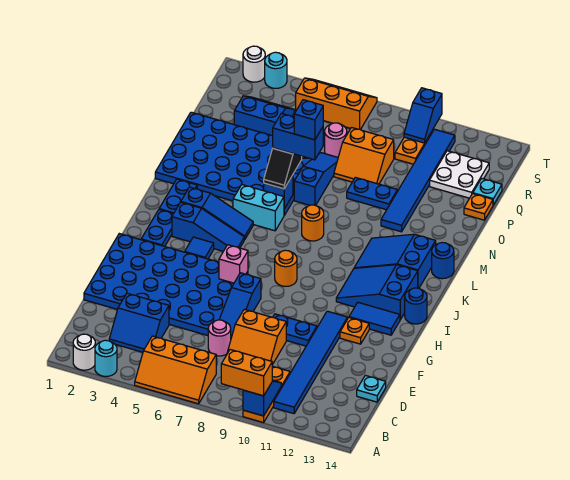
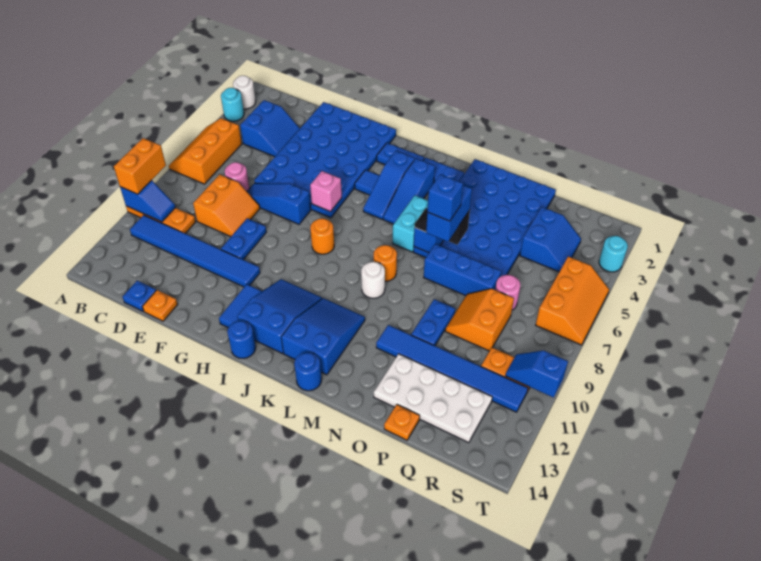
blue slope C3:D4 level 1 top D -> blue slope C3:D4 level 1 top C
orange slope D8:E9 level 1 top E -> orange slope D8:E9 level 1 top D
cyan plate D14 level 1 -> blue plate D14 level 1
orange plate G12 level 1 -> orange plate E14 level 1
blue slope N7:P7 level 1 top N -> blue brick N7:P7 level 1
white plate Q12:R13 level 1 -> white plate O12:R13 level 1
cyan plate Q14 level 1 -> none
white round brick T2 level 1 -> white round brick L9 level 1

